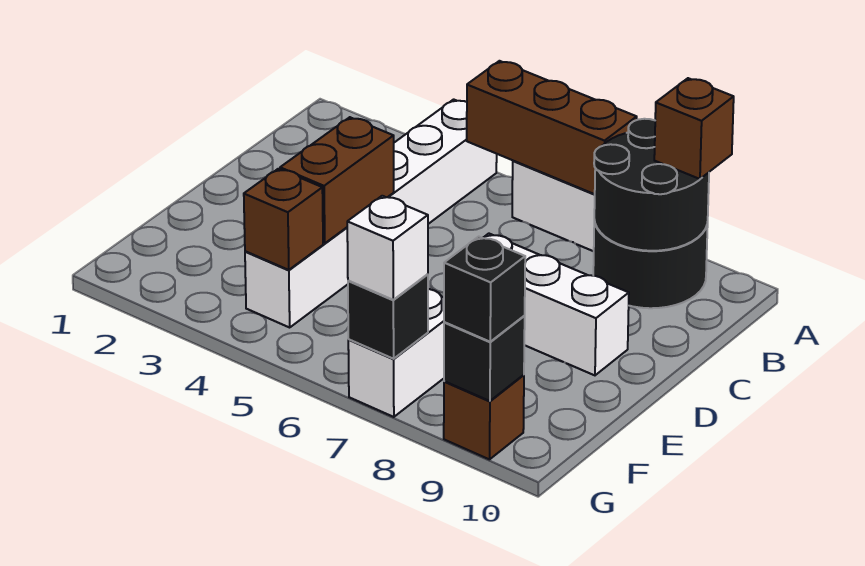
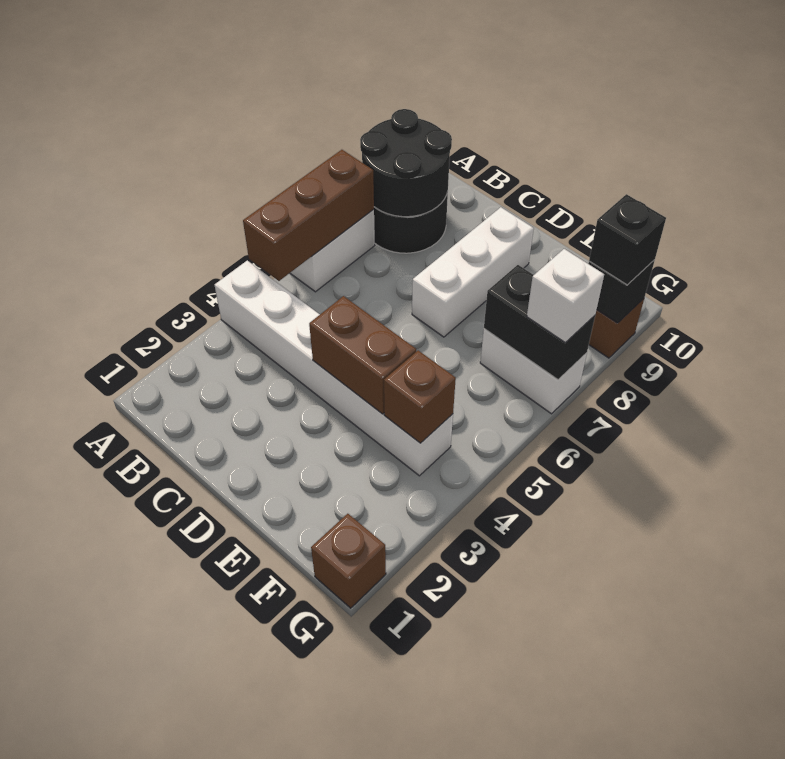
brown brick A9 level 3 -> brown brick G1 level 1
black brick G7 level 2 -> black brick F7:G7 level 2

